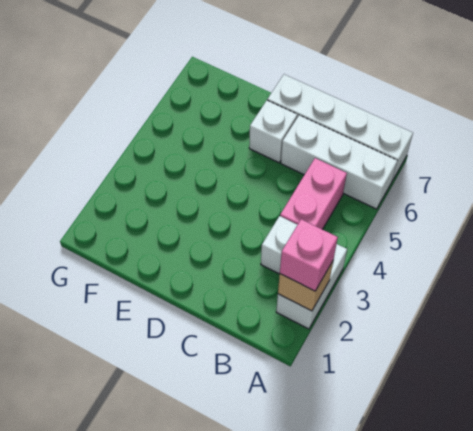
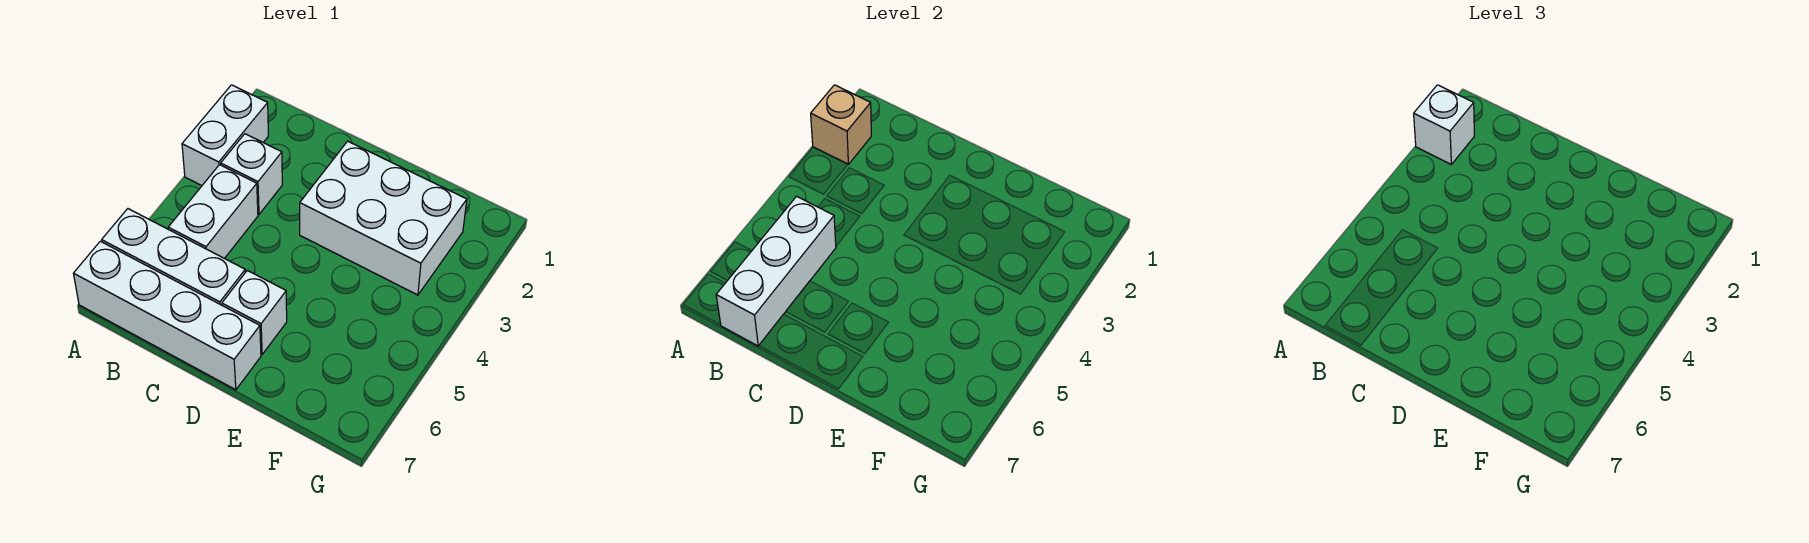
pink brick A2 level 3 -> white brick A2 level 3
pink brick B4:B5 level 1 -> white brick B4:B5 level 1
none -> white brick B5:B7 level 2
none -> white brick D2:F3 level 1

